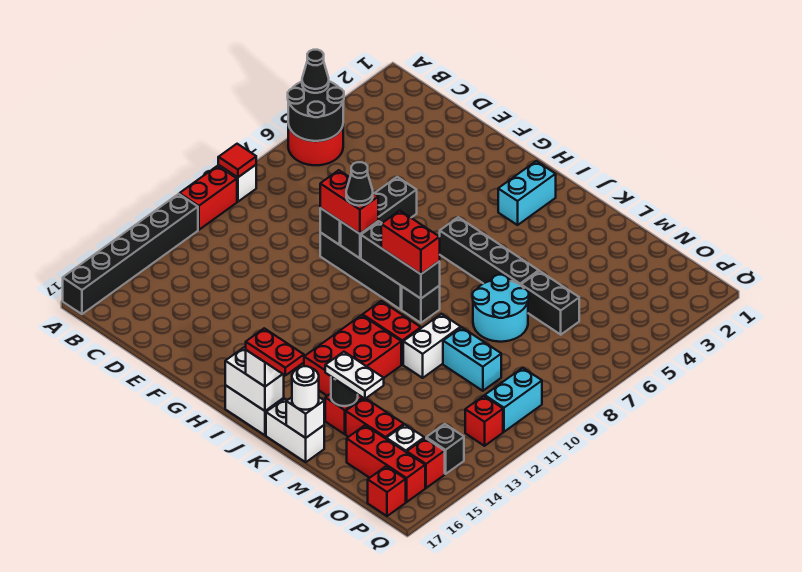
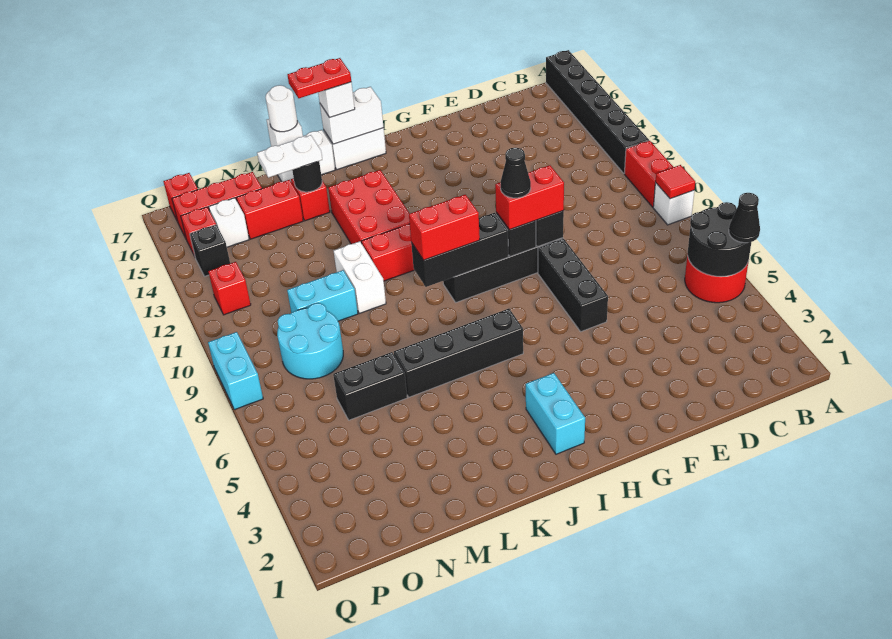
black brick J9 level 1 -> none
cyan round brick L7:M8 level 1 -> cyan round brick N8:O9 level 1
cyan brick P10:P11 level 1 -> cyan brick Q8:Q9 level 1

